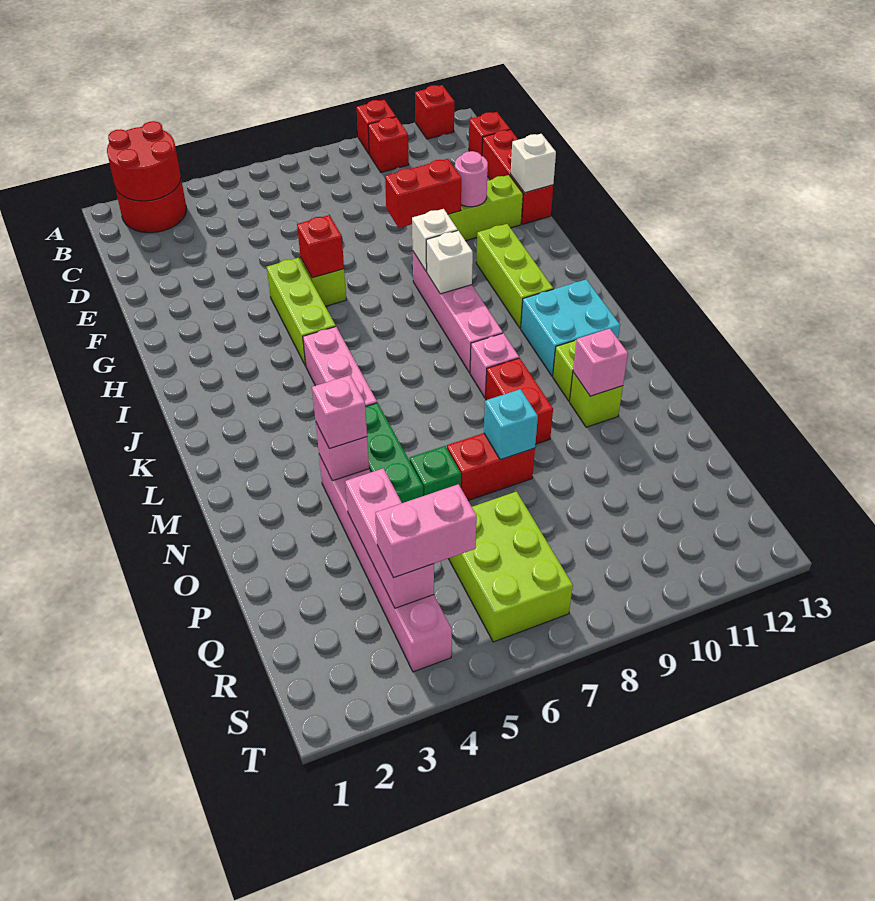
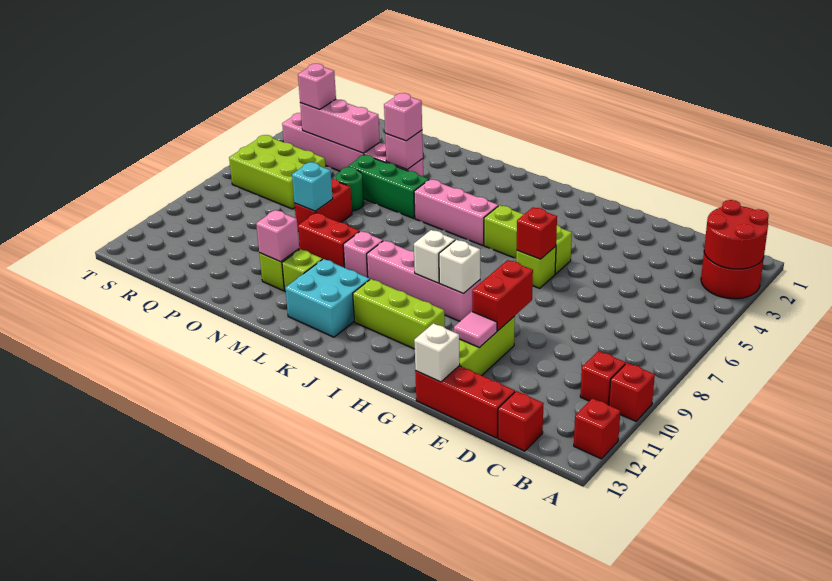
pink round brick F11 level 2 -> pink tile F11 level 2
green brick O6 level 1 -> green round brick O6 level 1
pink brick R4:R5 level 3 -> pink brick R4 level 3

